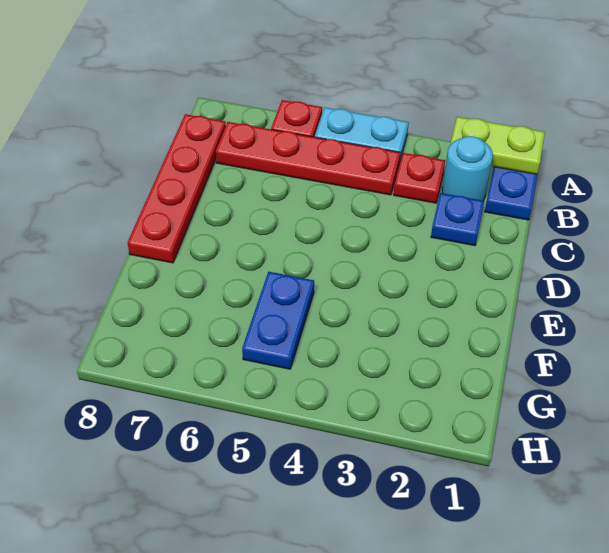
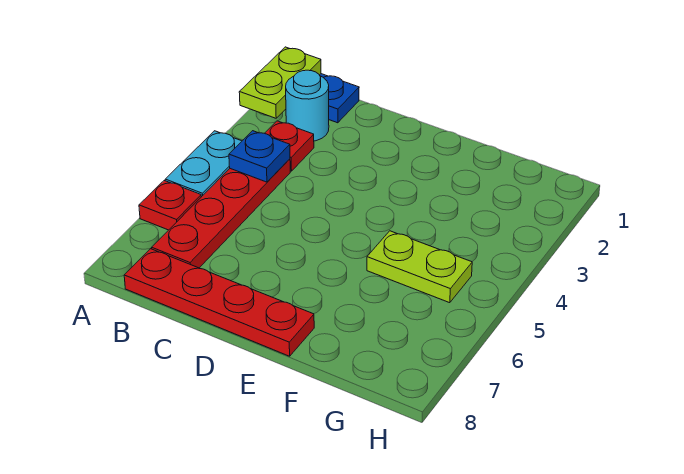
blue plate C2 level 1 -> blue plate B4 level 2
blue plate F5:G5 level 1 -> lime plate F5:G5 level 1

